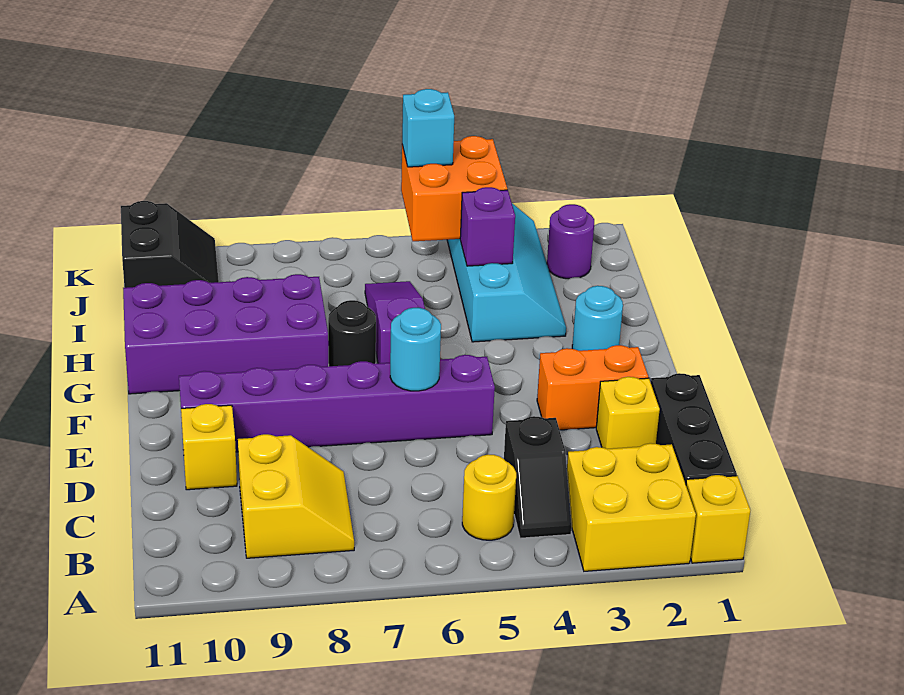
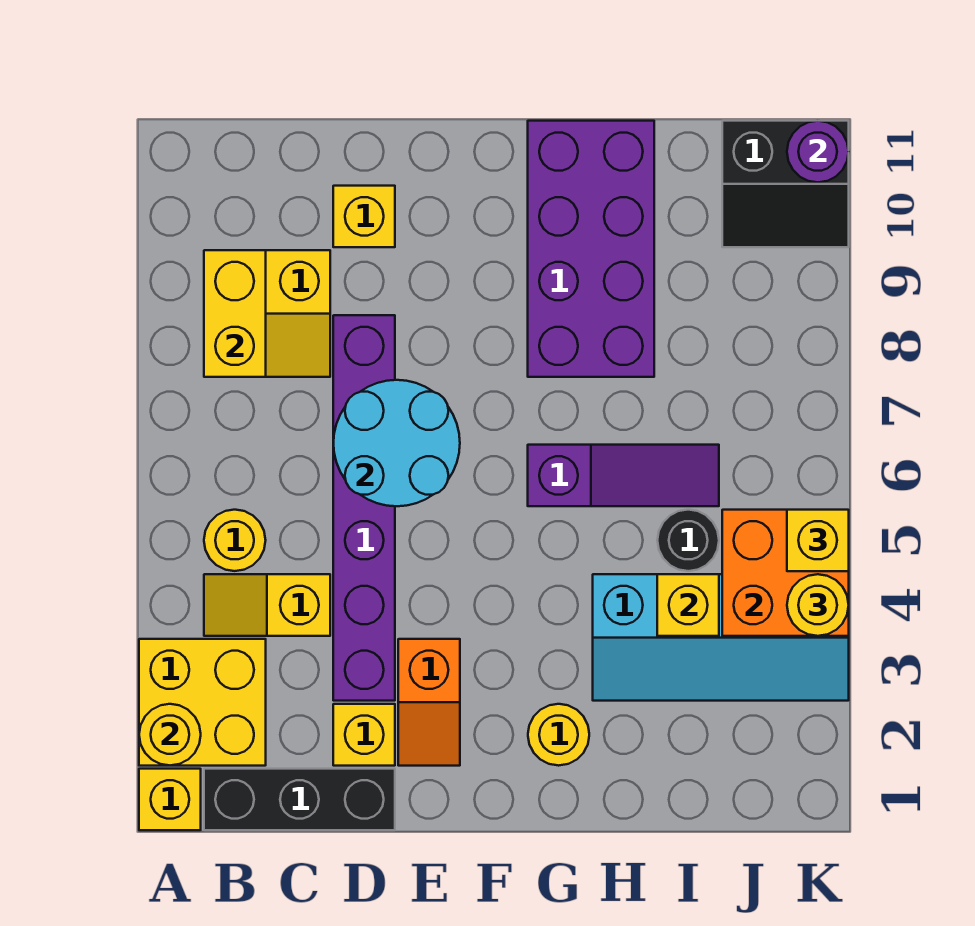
none -> yellow round brick A2 level 2
black slope B4:C4 level 1 top C -> yellow slope B4:C4 level 1 top C
none -> yellow brick B8:B9 level 2
orange brick E2:E3 level 1 -> orange slope E2:E3 level 1 top 3
purple brick E5:E10 level 1 -> purple brick D3:D8 level 1
cyan round brick E6 level 2 -> cyan round brick D6:E7 level 2
cyan round brick G2 level 1 -> yellow round brick G2 level 1
black round brick G7 level 1 -> black round brick I5 level 1
purple brick I4 level 2 -> yellow brick I4 level 2
purple round brick J2 level 1 -> purple round brick K11 level 2
none -> yellow round brick K4 level 3
cyan brick K5 level 3 -> yellow brick K5 level 3

